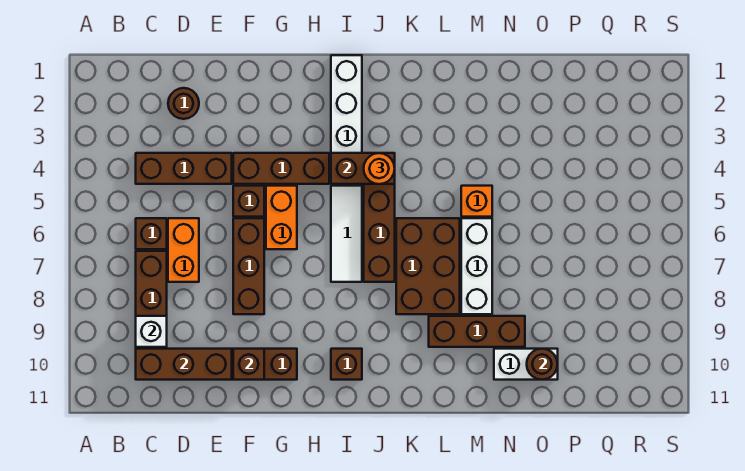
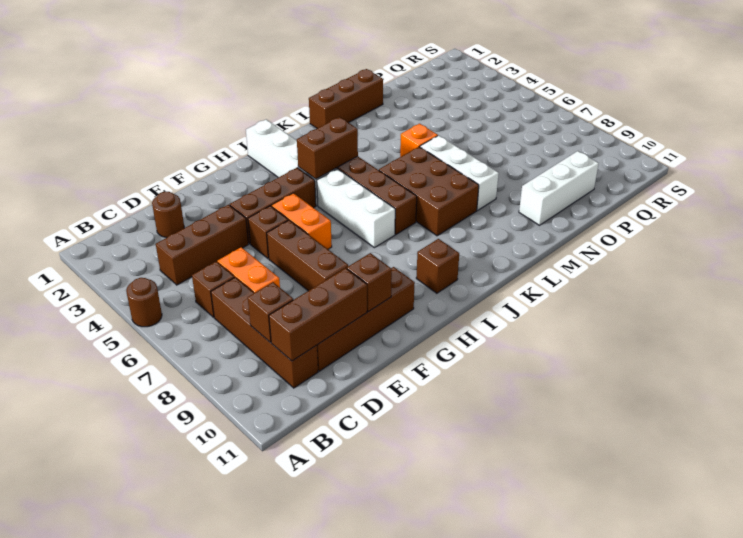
white brick C9 level 2 -> brown brick C9 level 2
white tile I5:I7 level 1 -> white brick I5:I7 level 1
orange round brick J4 level 3 -> none
brown brick L9:N9 level 1 -> brown brick L1:N1 level 1
white brick N10:O10 level 1 -> white brick N10:P10 level 1
brown round brick O10 level 2 -> brown round brick A5 level 1

